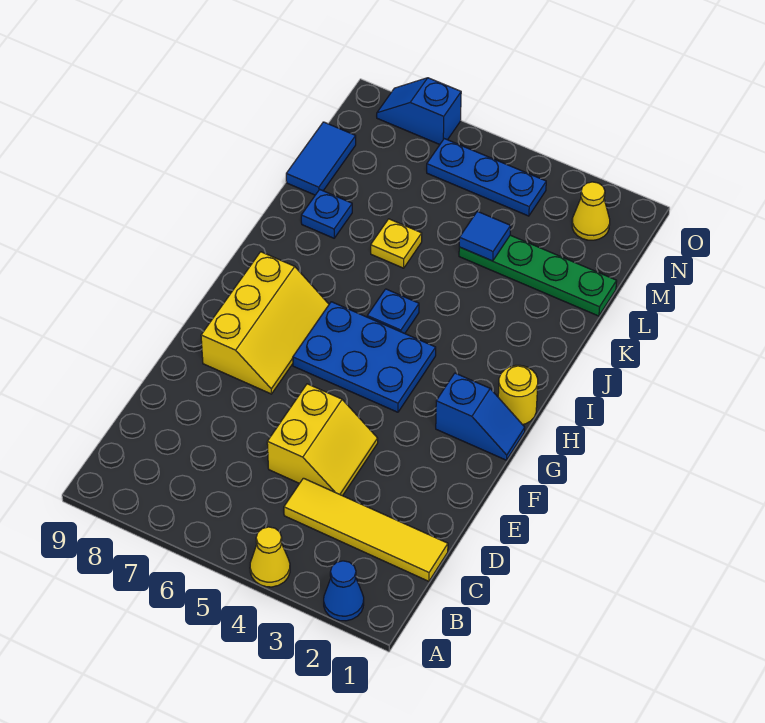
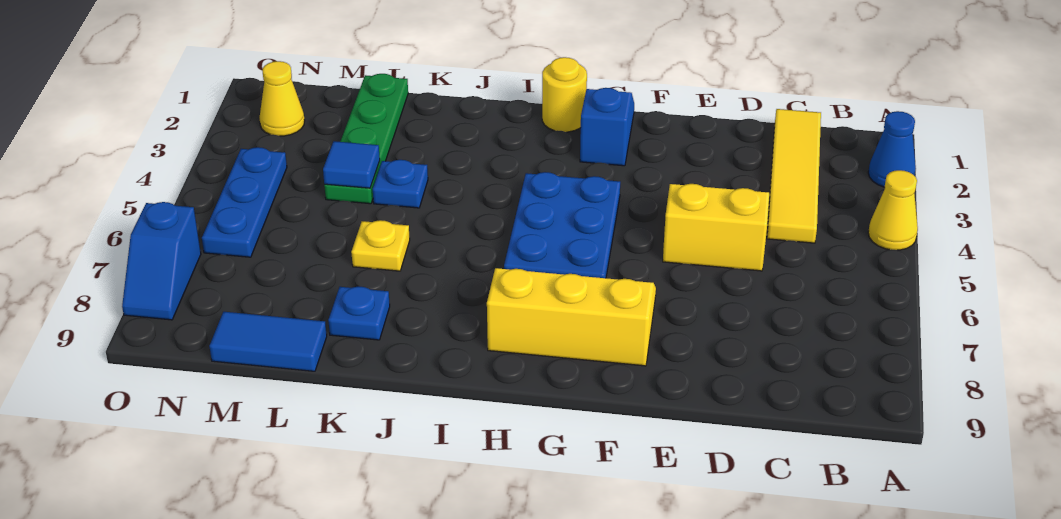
blue plate I5 level 1 -> blue plate K4 level 1

